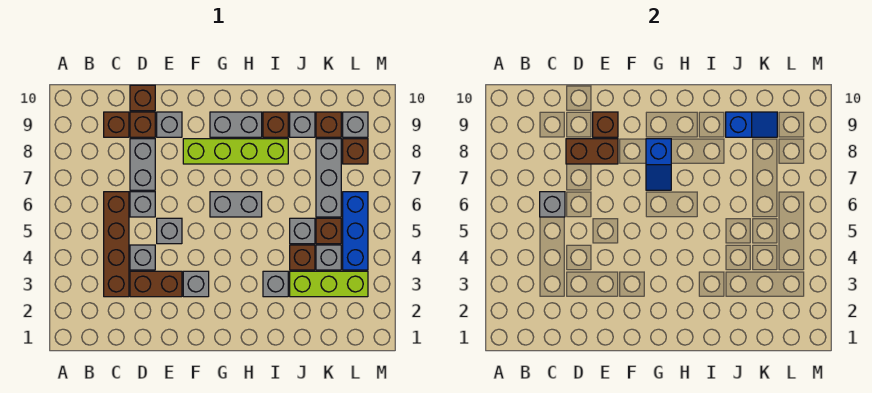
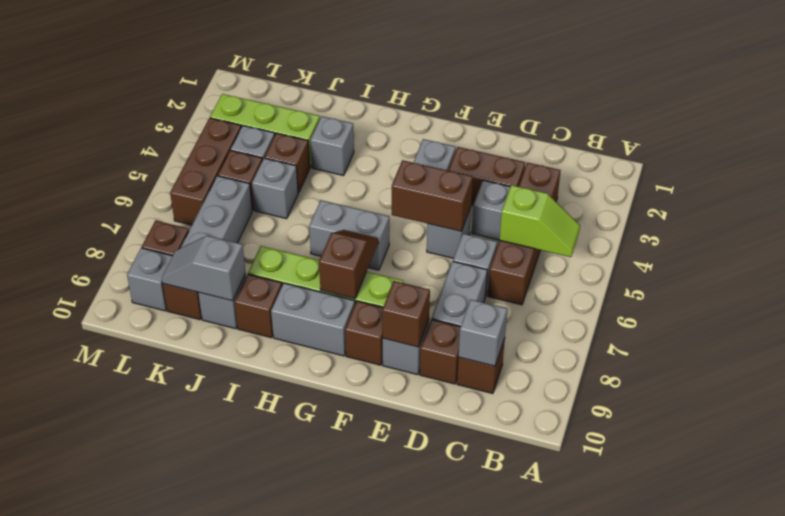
none -> lime slope B5:C5 level 2 top C
grey brick C6 level 2 -> grey brick C9 level 2
brown brick D8:E8 level 2 -> brown brick E5:F5 level 2
brown brick D10 level 1 -> brown brick F9 level 1
blue slope G7:G8 level 2 top 8 -> brown slope G7:G8 level 2 top 8
blue slope J9:K9 level 2 top J -> grey slope J9:K9 level 2 top J
blue brick L4:L6 level 1 -> brown brick L4:L6 level 1

